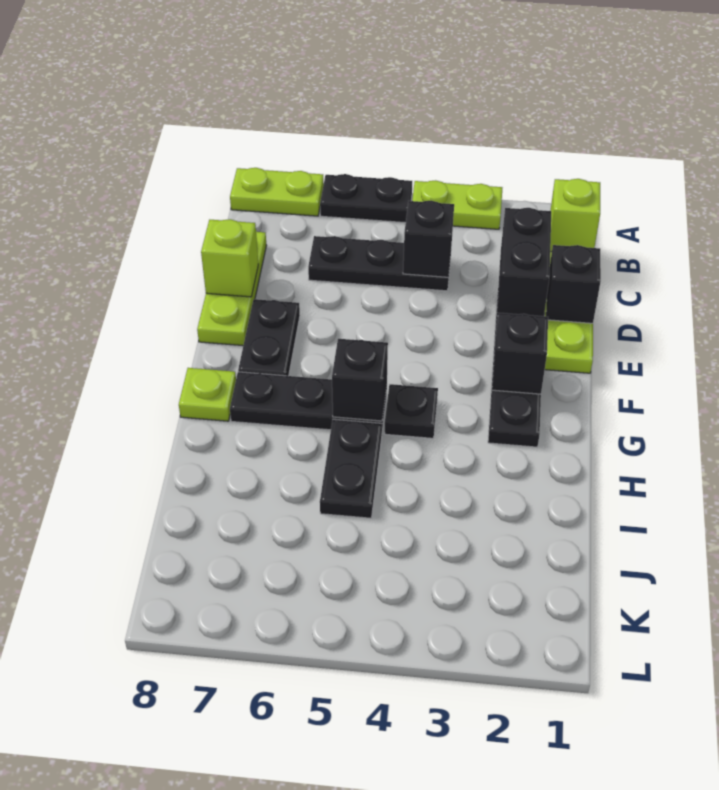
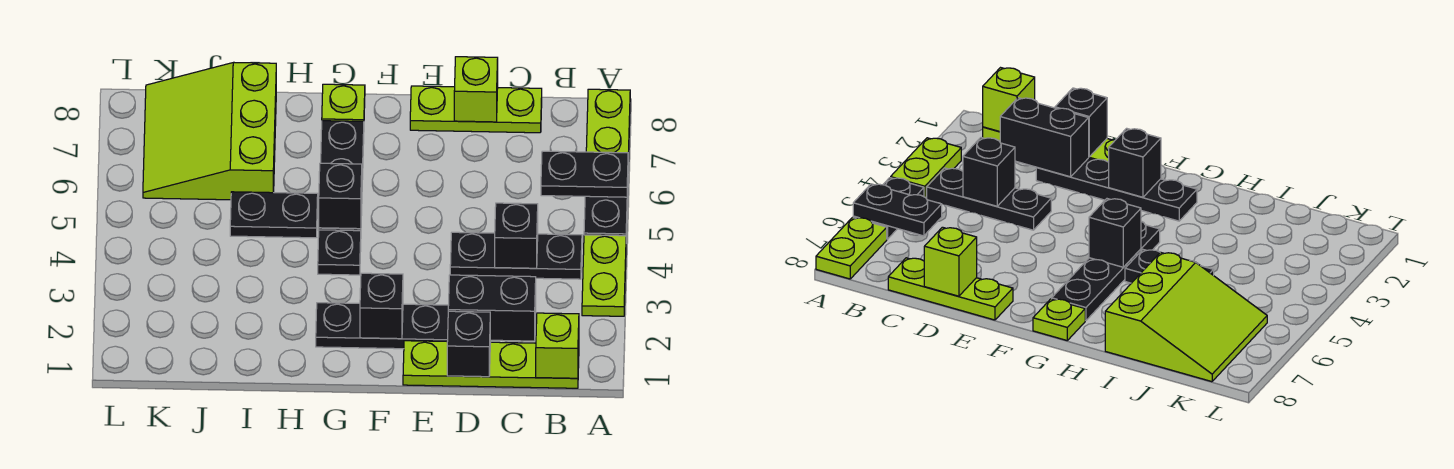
black plate C4:C6 level 1 -> black plate B4:D4 level 1
black plate E7:F7 level 1 -> black plate A6:B6 level 2
none -> lime slope I6:K8 level 1 top I

